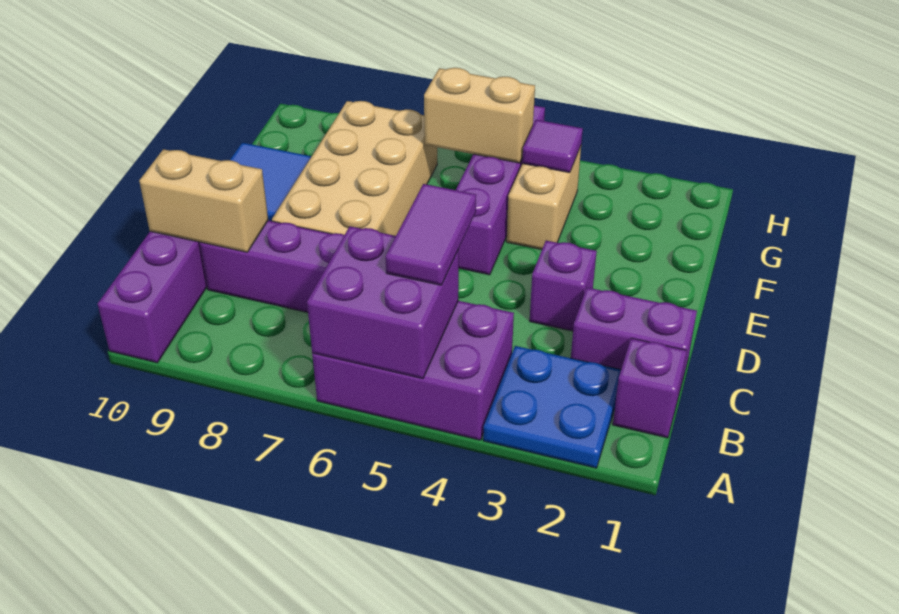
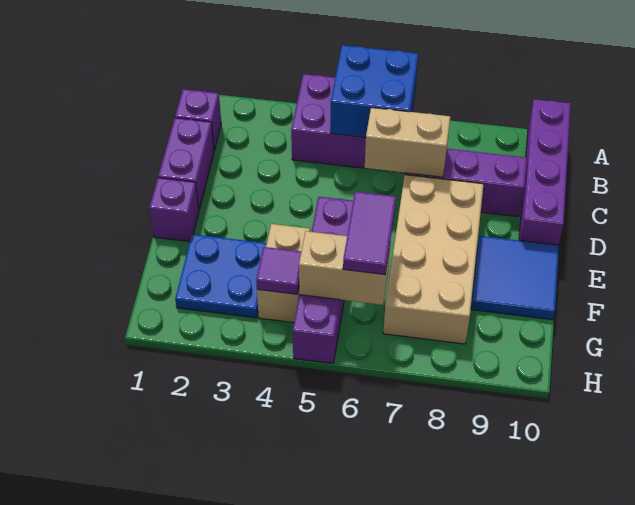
blue plate A2:B3 level 1 -> blue plate F2:G3 level 1
purple brick A5:B6 level 2 -> blue brick A5:B6 level 2
purple tile B5:C5 level 3 -> purple tile F6:G6 level 3
purple brick C1:C2 level 1 -> purple brick C1:D1 level 1
tan brick C9:C10 level 2 -> tan brick C6:C7 level 2
purple brick D3 level 1 -> purple brick E1 level 1

